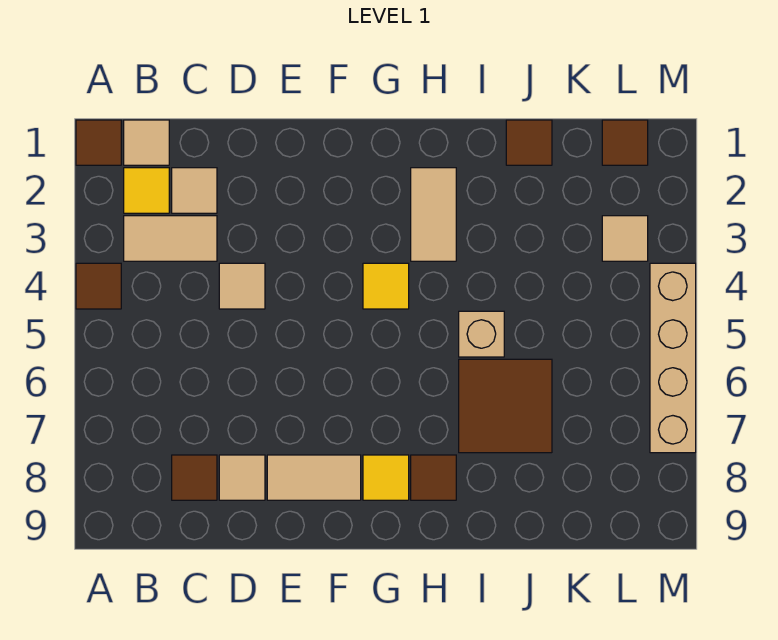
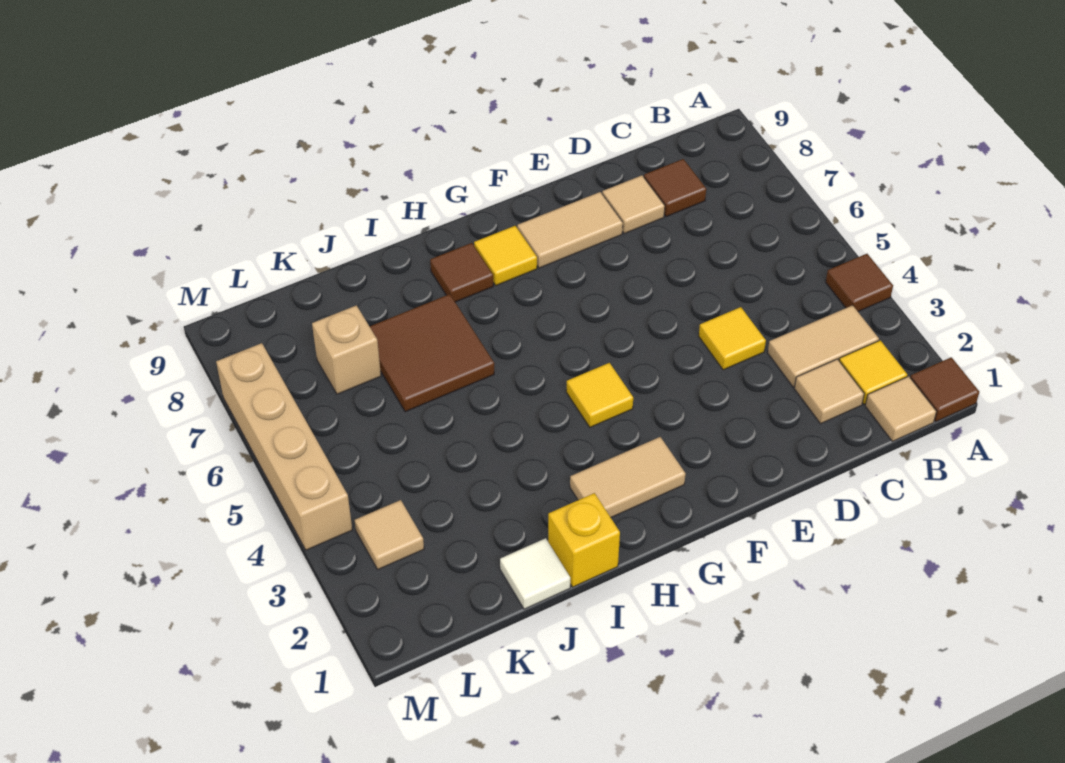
tan tile D4 level 1 -> yellow tile D4 level 1
tan tile H2:H3 level 1 -> tan tile G2:H2 level 1
none -> yellow brick I1 level 1
tan brick I5 level 1 -> tan brick K7 level 1
brown tile J1 level 1 -> white tile J1 level 1
brown tile L1 level 1 -> none

